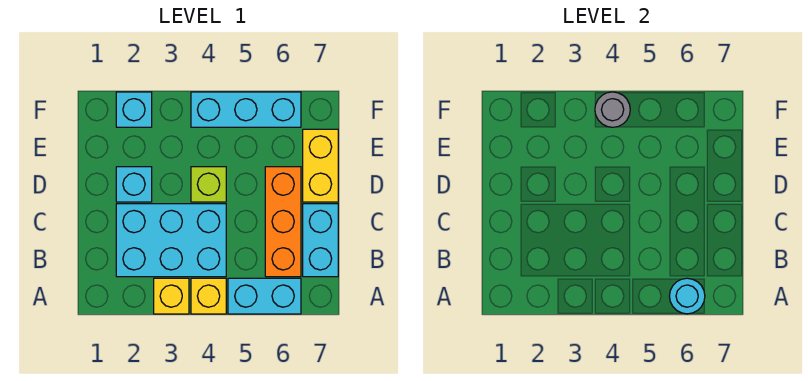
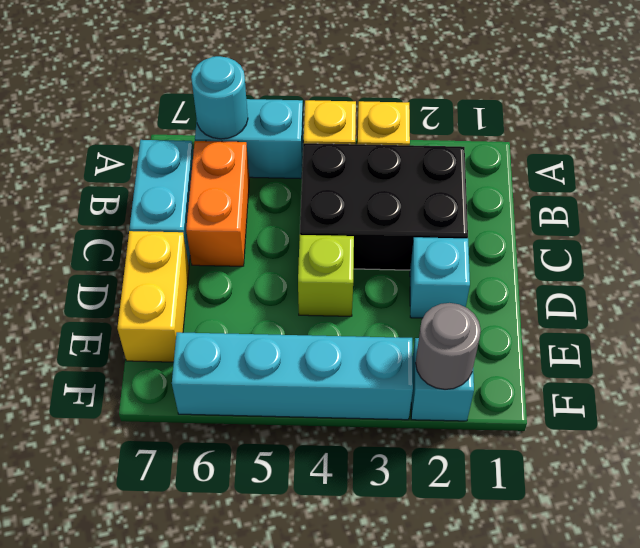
cyan brick B2:C4 level 1 -> black brick B2:C4 level 1
orange brick B6:D6 level 1 -> orange brick B6:C6 level 1
cyan brick F4:F6 level 1 -> cyan brick F3:F6 level 1
grey round brick F4 level 2 -> grey round brick F2 level 2

